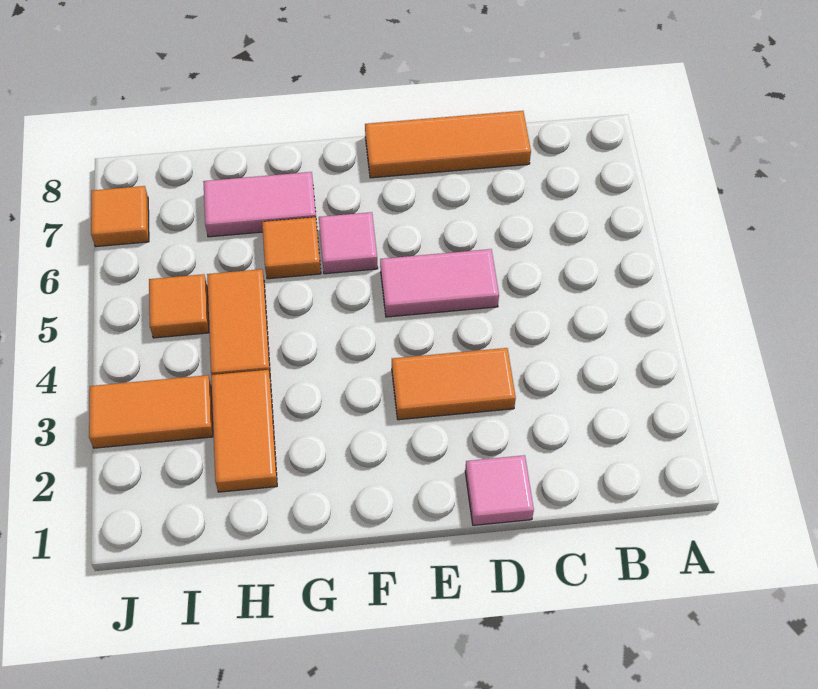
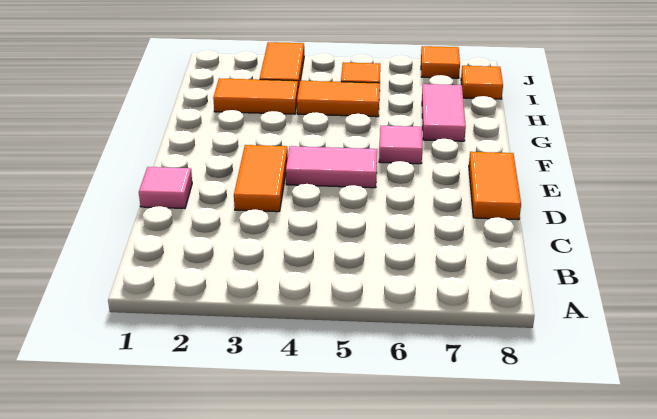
orange tile C8:E8 level 1 -> orange tile D8:E8 level 1
pink tile D5:E5 level 1 -> pink tile E4:E5 level 1
orange tile G6 level 1 -> orange tile I8 level 1

